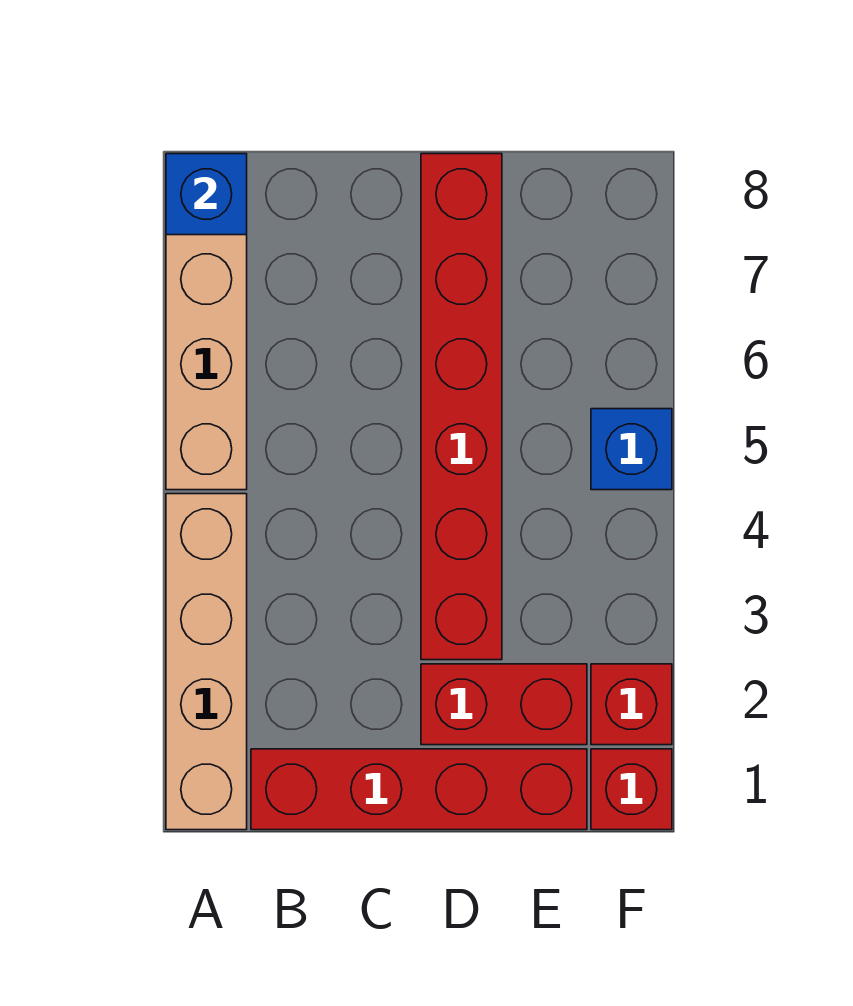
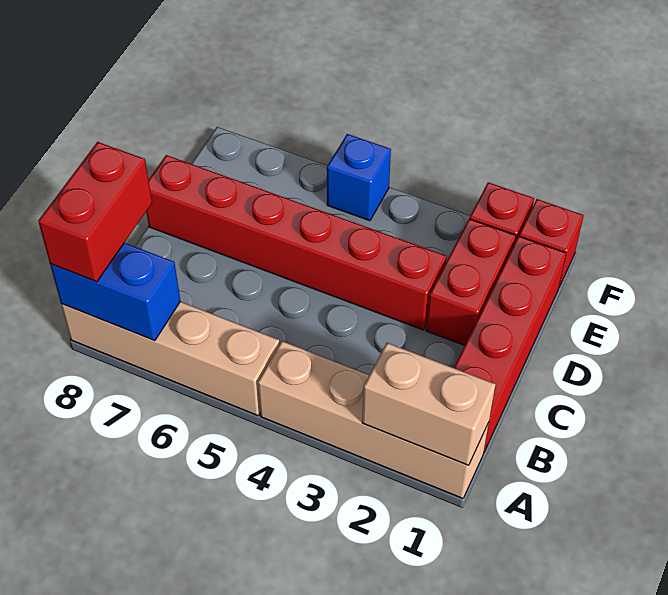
none -> tan brick A1:A2 level 2
blue brick A8 level 2 -> blue brick A7:A8 level 2
none -> red brick A8:B8 level 3

